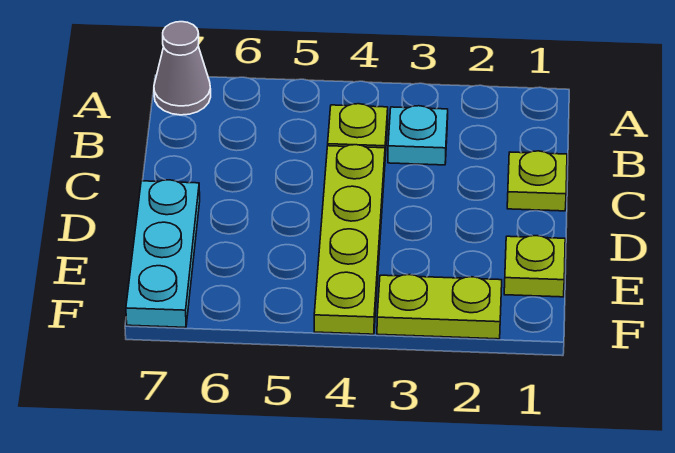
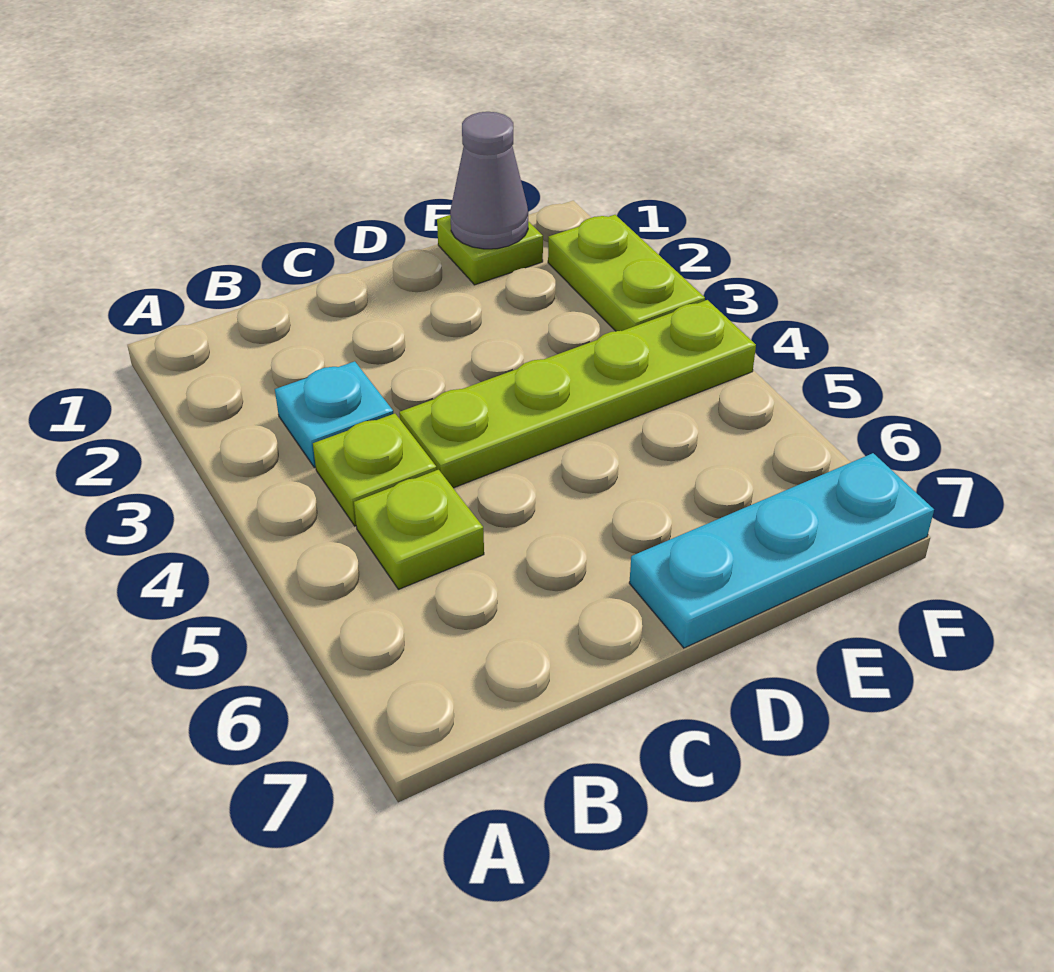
grey cone A7 level 1 -> grey cone E1 level 2
lime plate C1 level 1 -> lime plate B5 level 1

